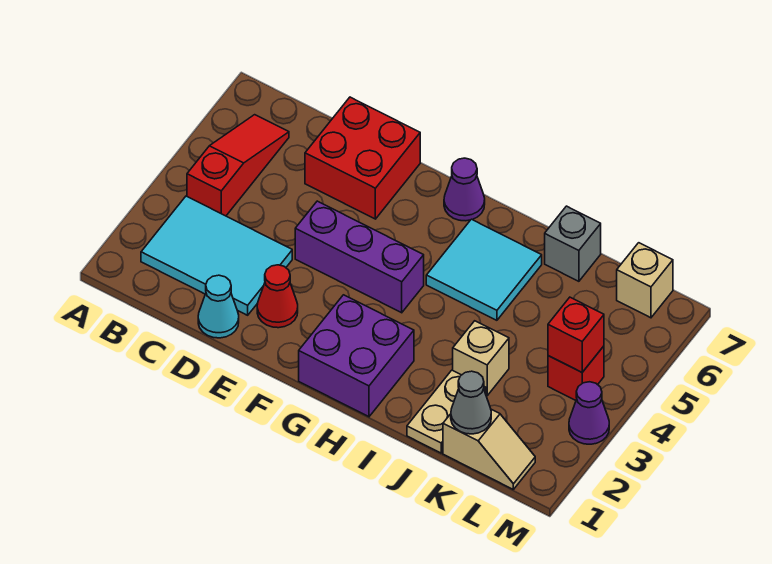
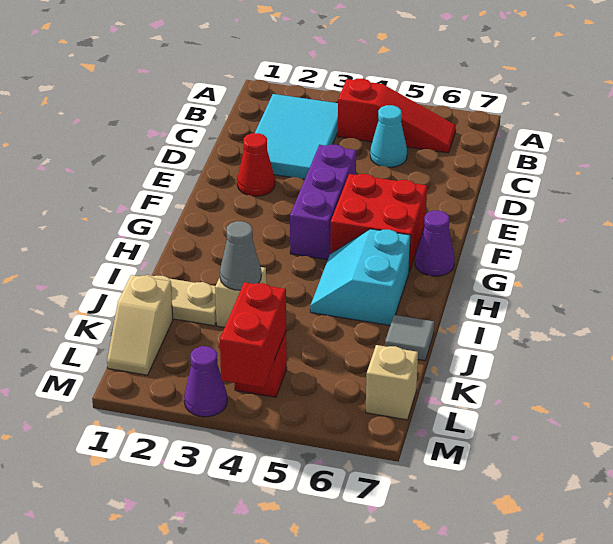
cyan cone D1 level 1 -> cyan cone C5 level 1
red brick D6:E7 level 1 -> red brick F5:G6 level 1
purple brick G1:H2 level 1 -> none
cyan tile H5:I6 level 1 -> cyan slope H5:I6 level 1 top 6
grey brick J7 level 1 -> grey tile J7 level 1
grey cone K1 level 2 -> grey cone J3 level 2
red brick L4 level 2 -> red brick L4:M4 level 2

